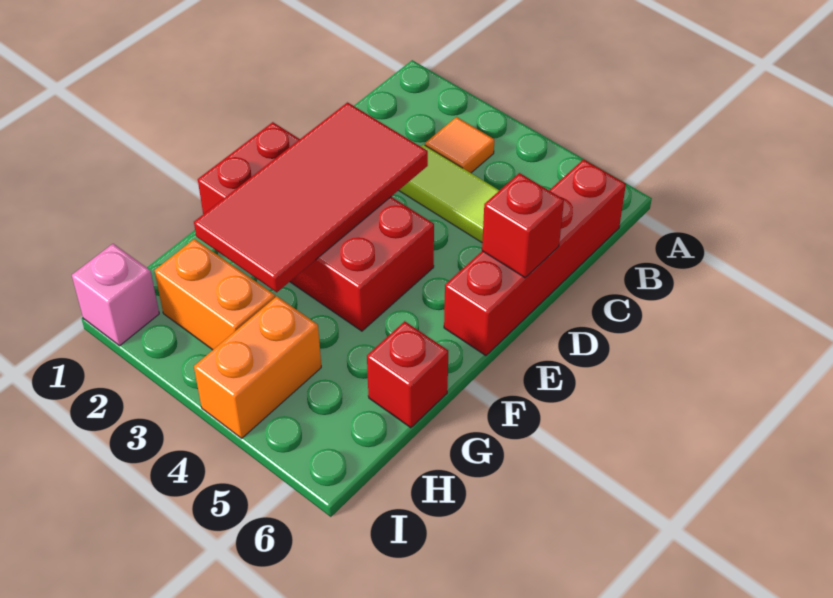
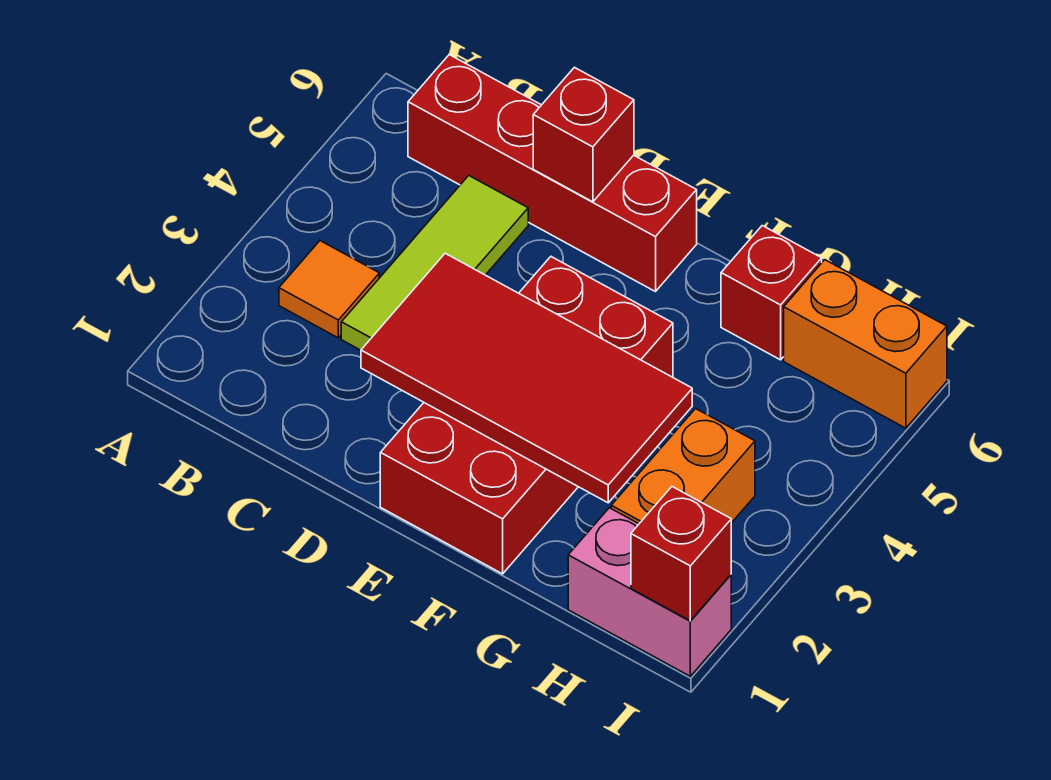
orange brick H4:I4 level 1 -> orange brick H6:I6 level 1
pink brick I1 level 1 -> pink brick H1:I1 level 1
none -> red brick I1 level 2

